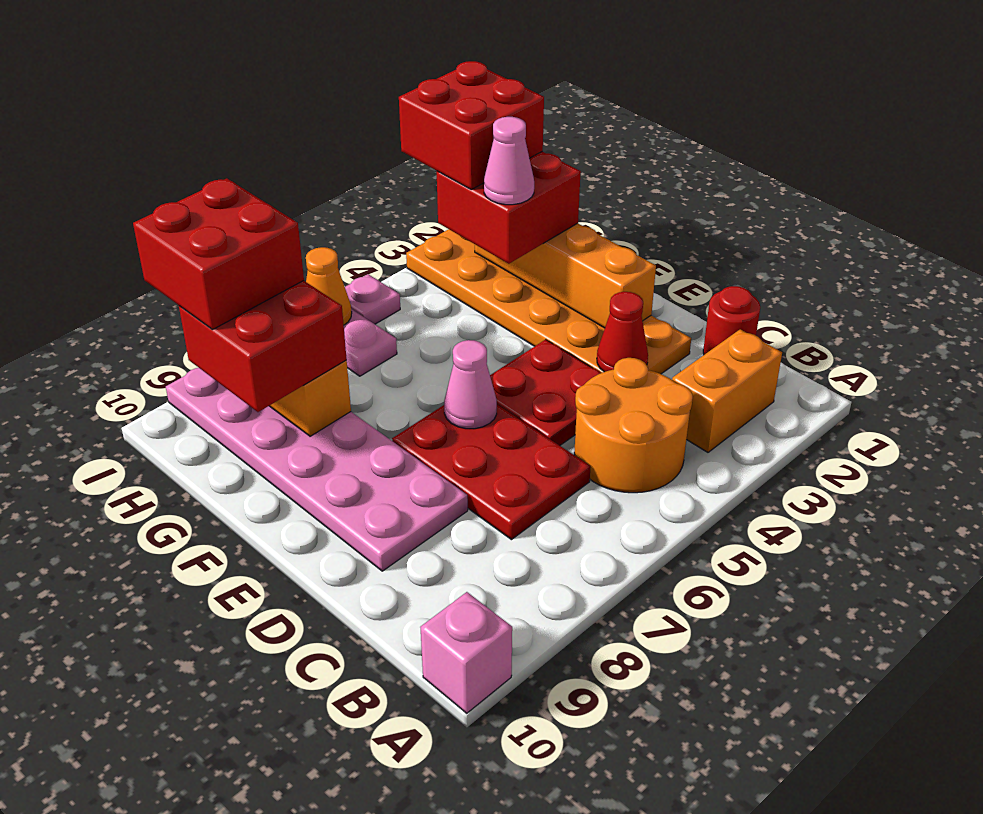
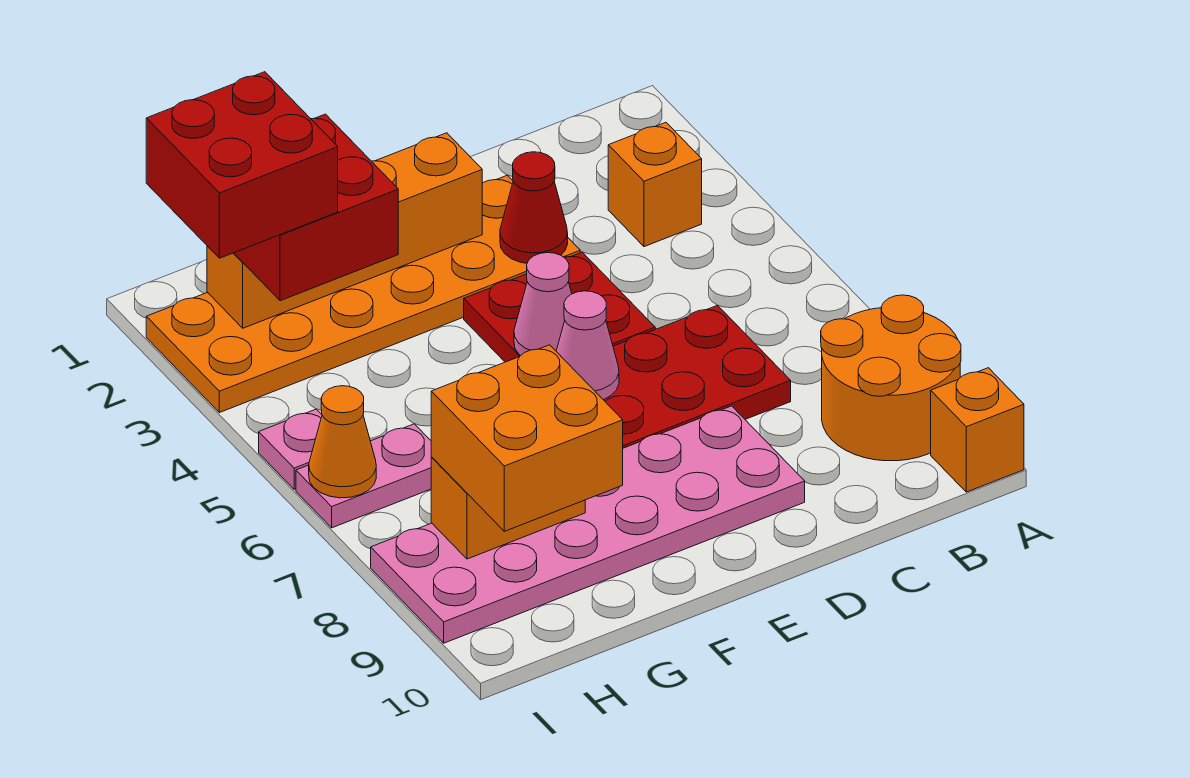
pink brick A10 level 1 -> orange brick A10 level 1
orange brick B2:B3 level 1 -> orange brick B3 level 1
orange round brick B4:C5 level 1 -> orange round brick A8:B9 level 1
red round brick C1 level 1 -> none
pink cone G3 level 4 -> pink cone E5 level 2
red brick G8:H9 level 3 -> orange brick G8:H9 level 3
red brick H8:I9 level 4 -> none

